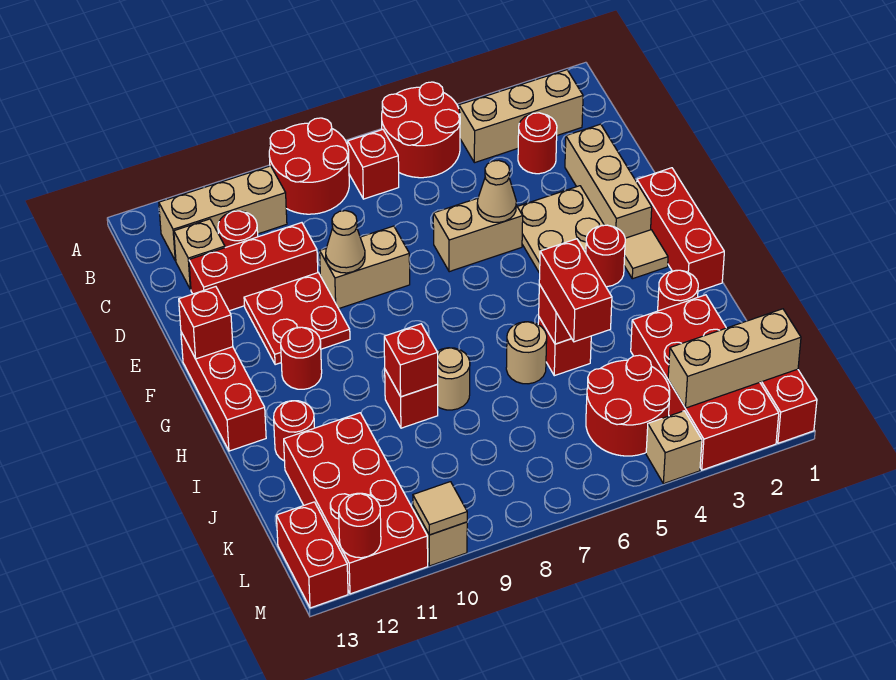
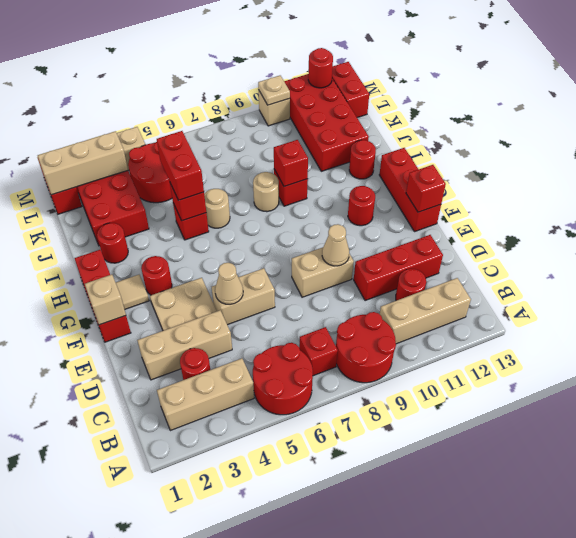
tan brick C12 level 1 -> tan brick F1 level 2
tan brick D2:F2 level 1 -> tan brick D2:D4 level 1
red plate E10:F11 level 1 -> none
tan tile M10 level 2 -> tan plate M10 level 2

